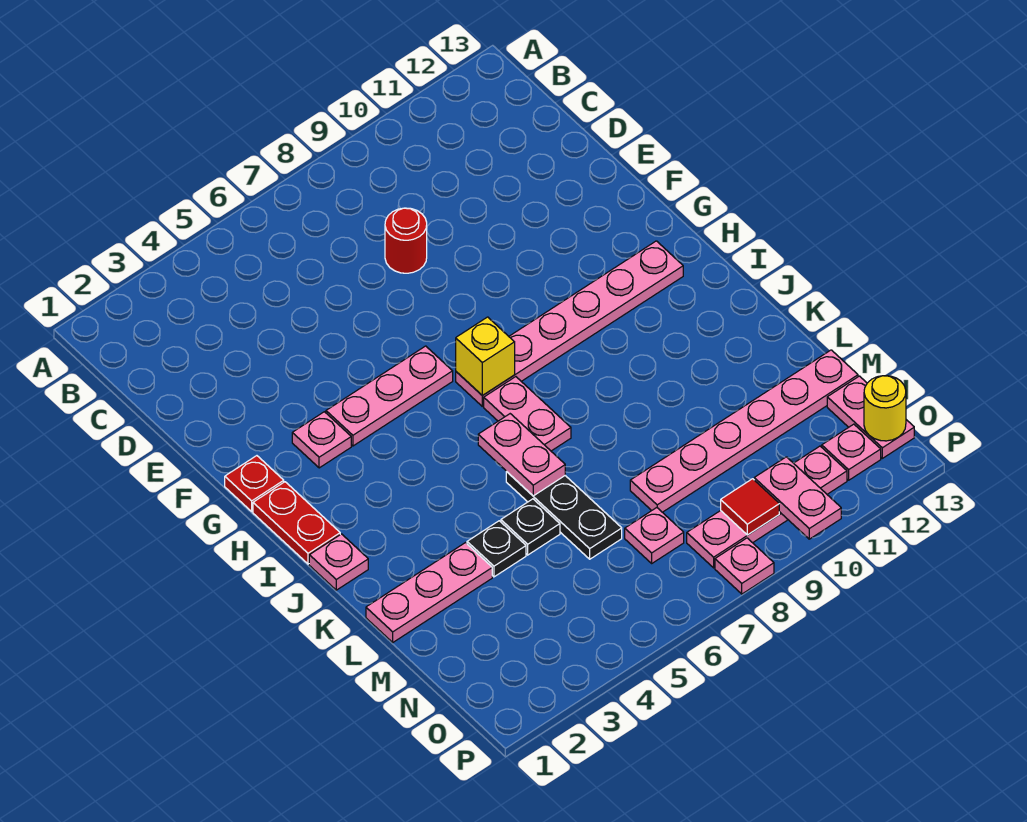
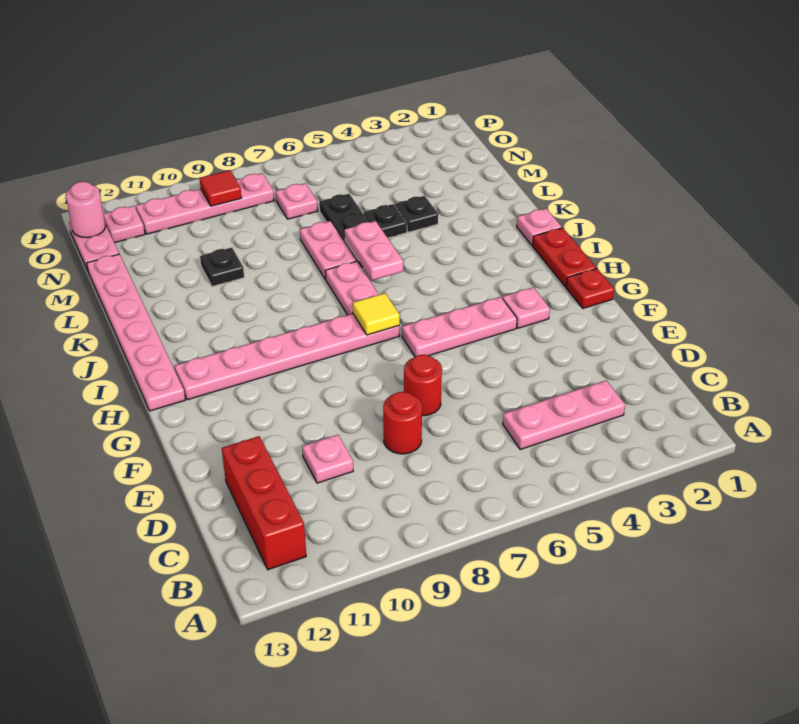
none -> red brick B12:D12 level 1
none -> red round brick E7 level 1
yellow brick H7 level 2 -> yellow tile H7 level 2
pink plate L1:L3 level 1 -> pink plate C3:C5 level 1
none -> black plate L10 level 1
pink plate M8:M13 level 1 -> pink plate H13:M13 level 1
pink plate O10:P10 level 2 -> pink plate K7:L7 level 1
yellow round brick O13 level 2 -> pink round brick O13 level 2
pink plate P8 level 1 -> pink plate D10 level 1

